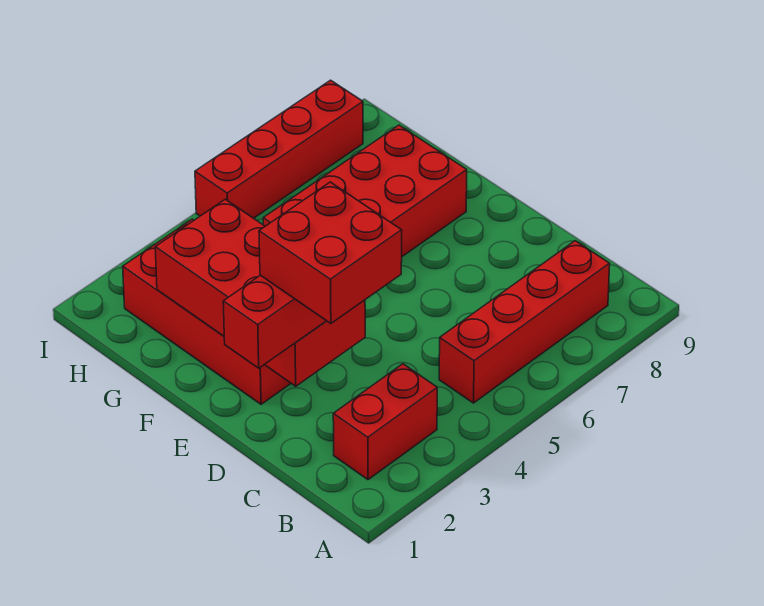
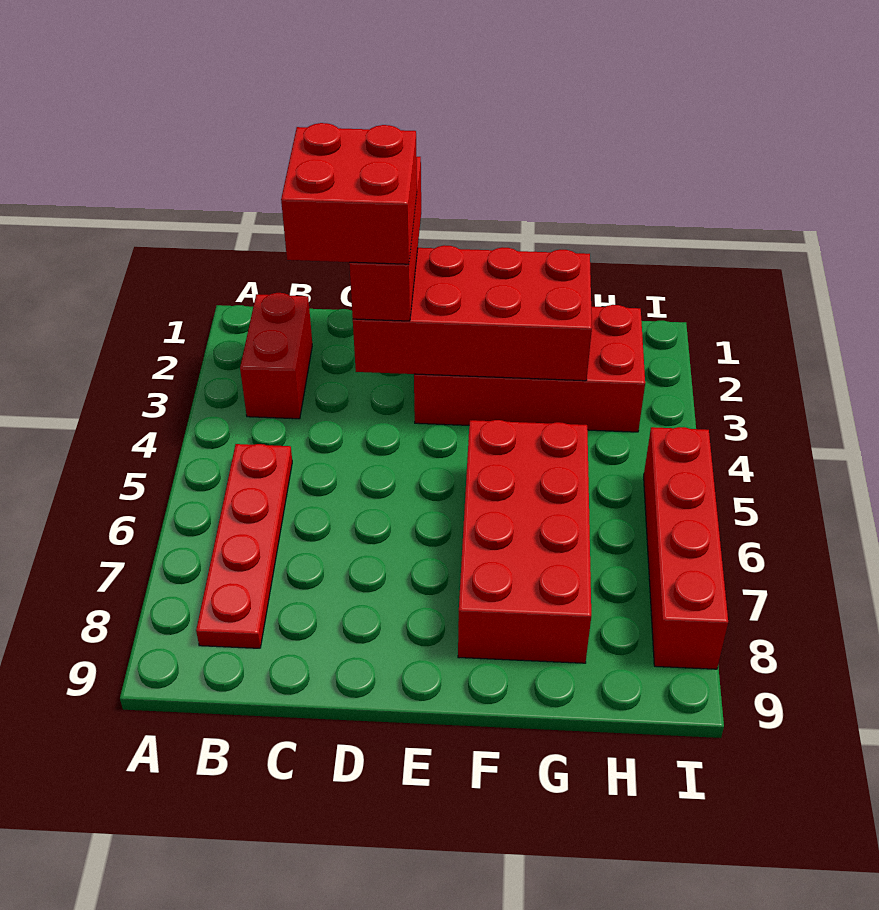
red brick B5:B8 level 1 -> red plate B5:B8 level 1

